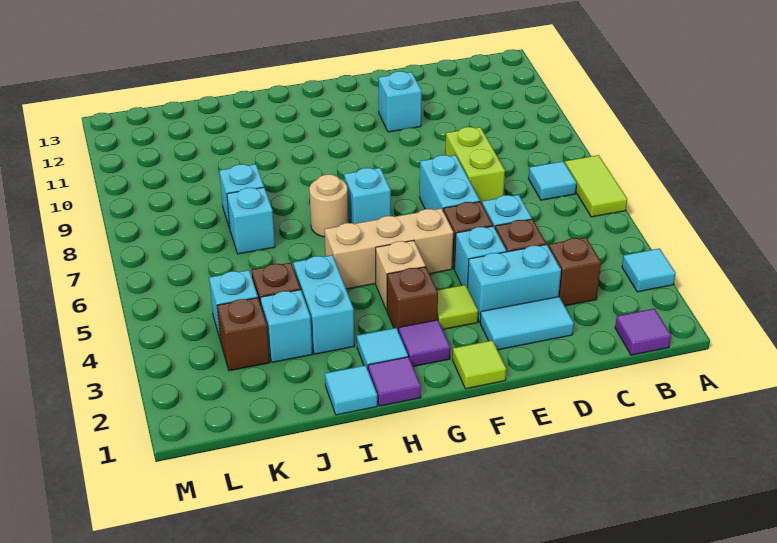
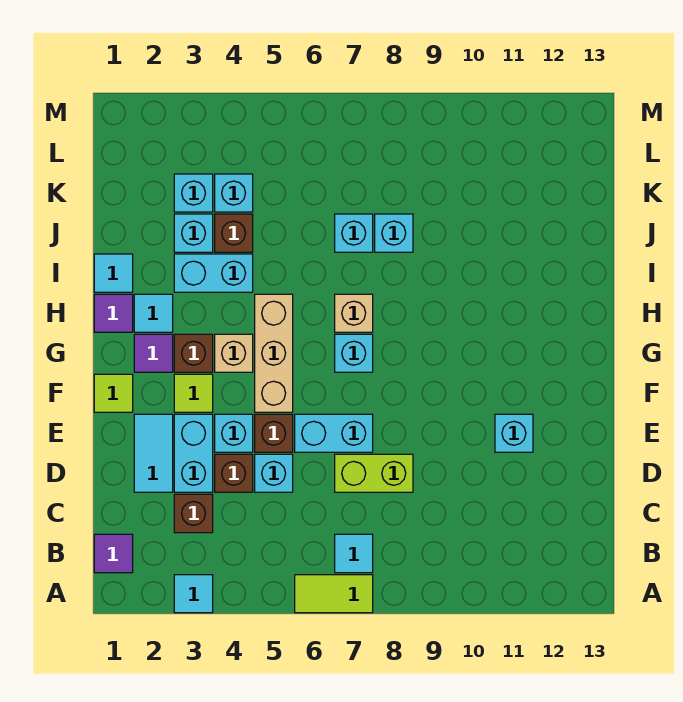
tan round brick H7 level 1 -> tan brick H7 level 1
brown brick K3 level 1 -> cyan brick K3 level 1

